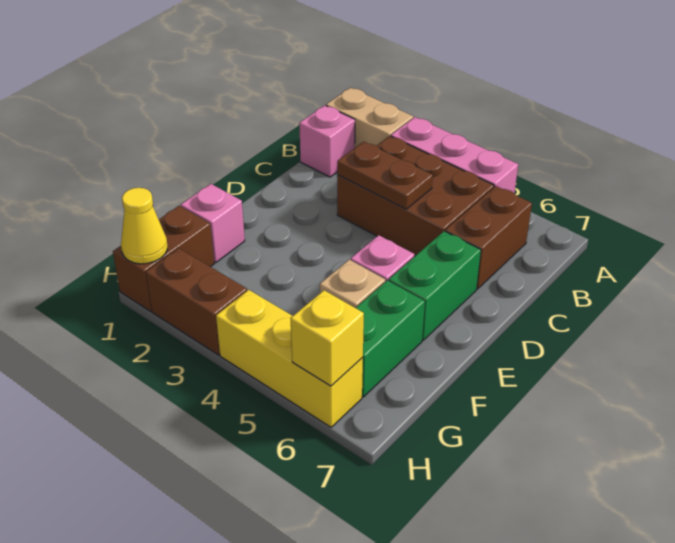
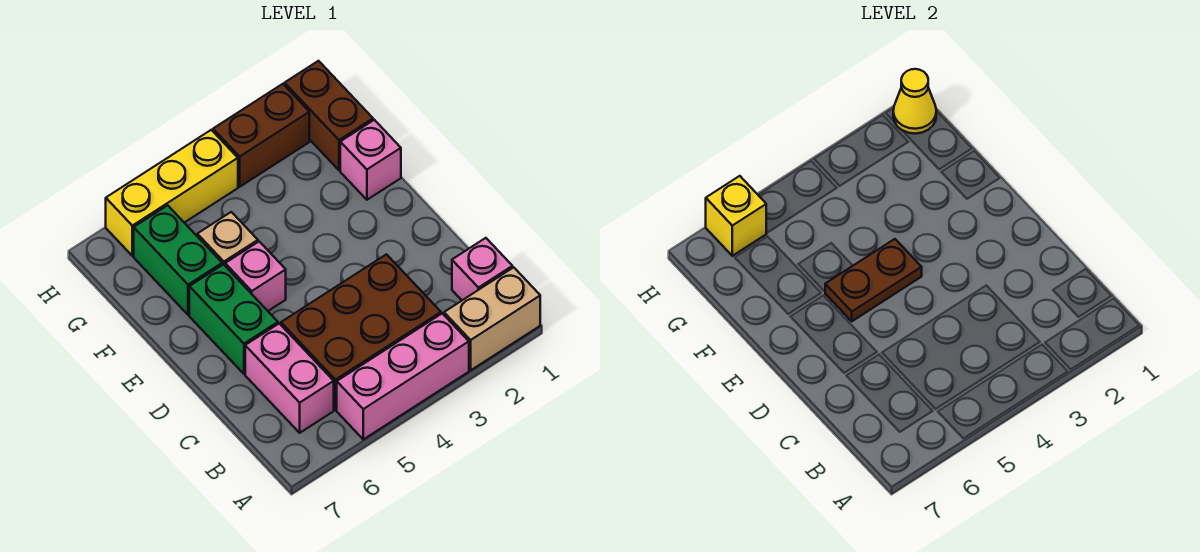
brown brick B6:C6 level 1 -> pink brick B6:C6 level 1
brown plate C3:C4 level 2 -> brown plate E4:E5 level 2

